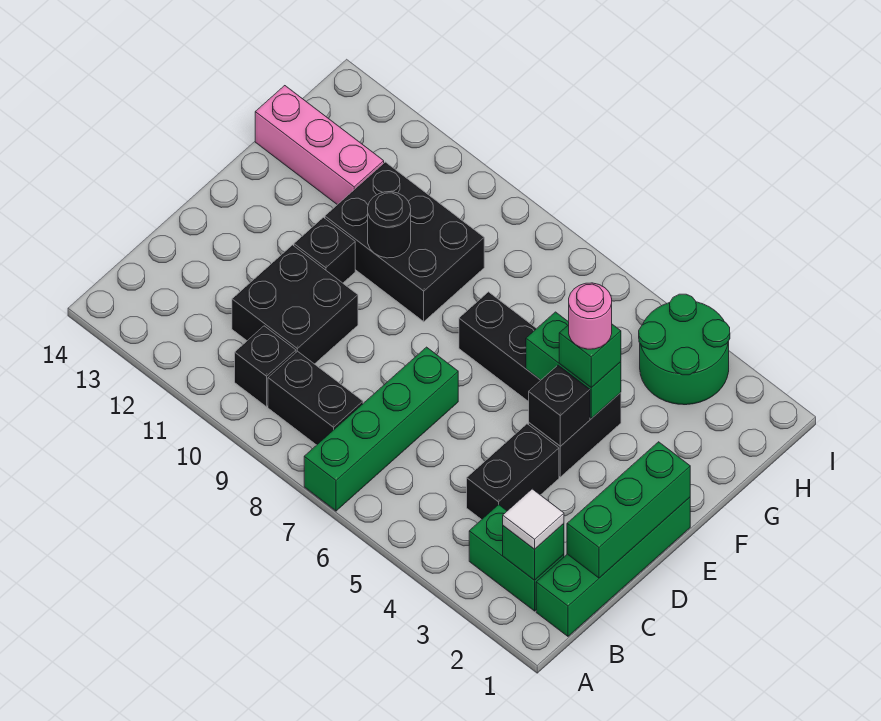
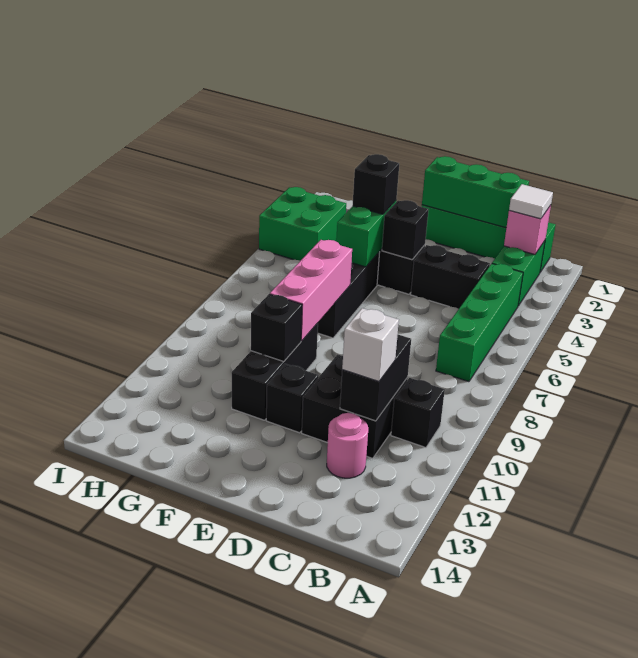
green brick A7:D7 level 1 -> green brick B4:B7 level 1
green brick B2 level 2 -> pink brick B2 level 2
black brick B8:B9 level 1 -> black brick C10:C11 level 2
none -> white brick C11 level 3
green brick F4 level 3 -> black brick F4 level 3
pink round brick F4 level 4 -> pink round brick C12 level 1
black brick F9:G11 level 1 -> black brick F9:F11 level 1
black round brick F10 level 2 -> black brick F10 level 2
pink brick G12:G14 level 1 -> pink brick F7:F9 level 2
green round brick H3:I4 level 1 -> green brick H3:I4 level 1

